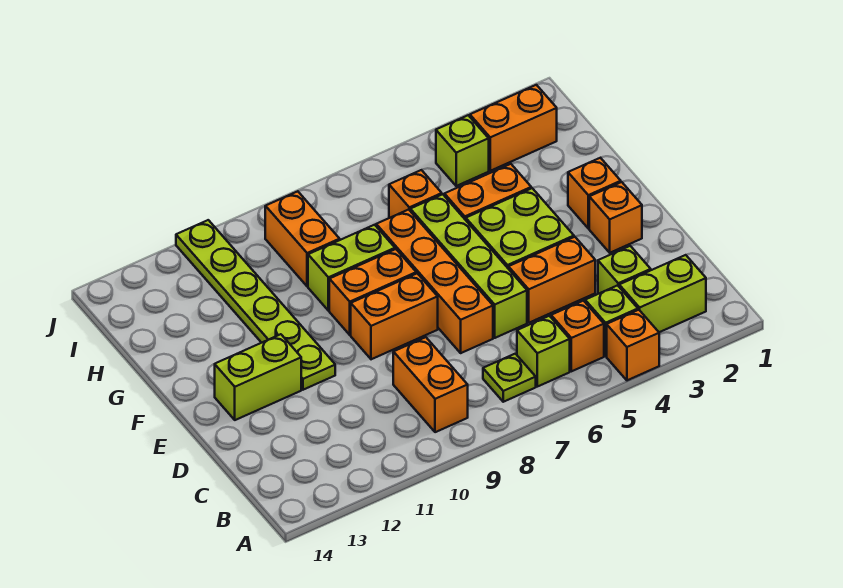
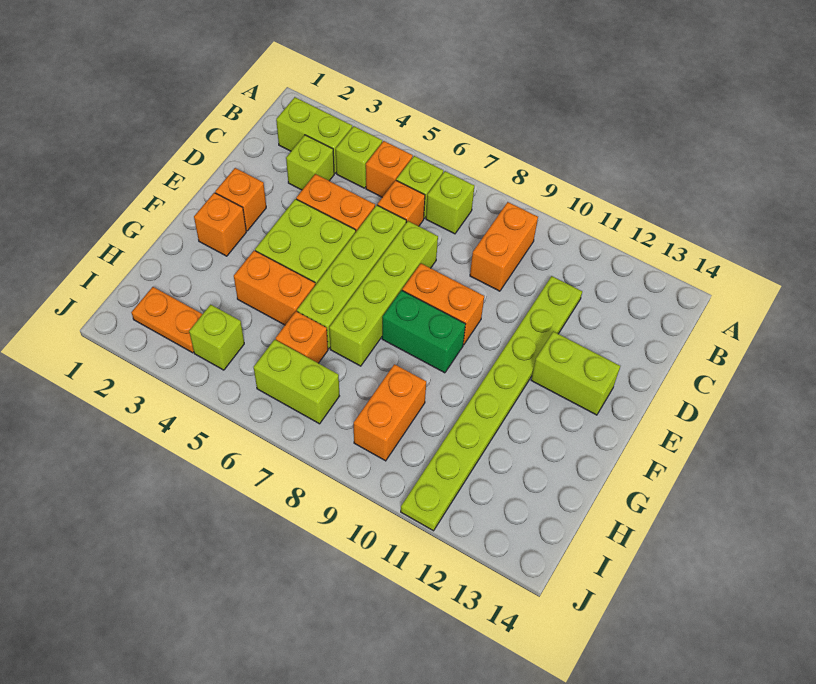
orange brick A4 level 1 -> orange brick C6 level 1
lime plate B7 level 1 -> lime brick B7 level 1
orange brick D7:G7 level 1 -> lime brick D7:G7 level 1
lime plate E11:J11 level 1 -> lime plate C11:J11 level 1
orange brick F8:F9 level 1 -> green brick F8:F9 level 1
lime brick G8:G9 level 1 -> lime brick I6:I7 level 1
orange brick I2:I3 level 1 -> orange plate I2:I3 level 1

